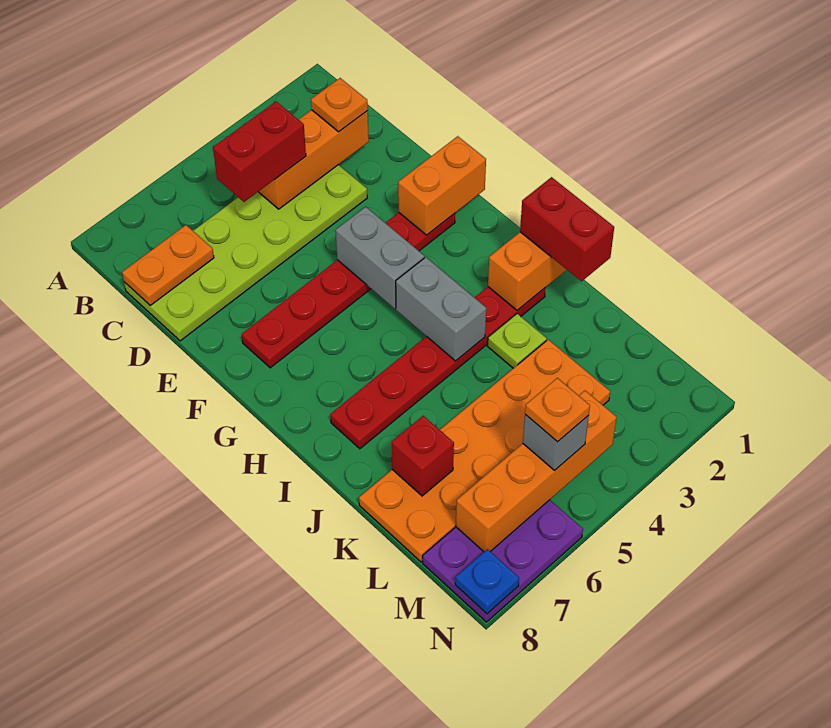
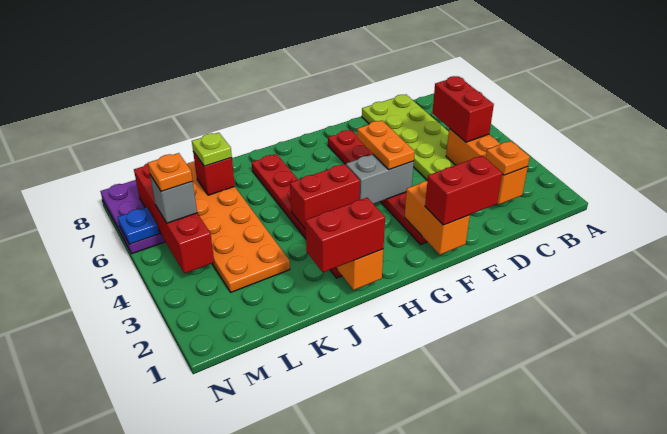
orange plate C7:C8 level 2 -> orange plate F4:F5 level 3
none -> red brick E1:F1 level 3
grey brick H4:I4 level 2 -> red brick H4:I4 level 2
lime plate J3 level 1 -> lime plate K7 level 3
orange brick M4:M7 level 2 -> red brick M4:M7 level 2
blue plate N8 level 2 -> blue plate N6 level 2

